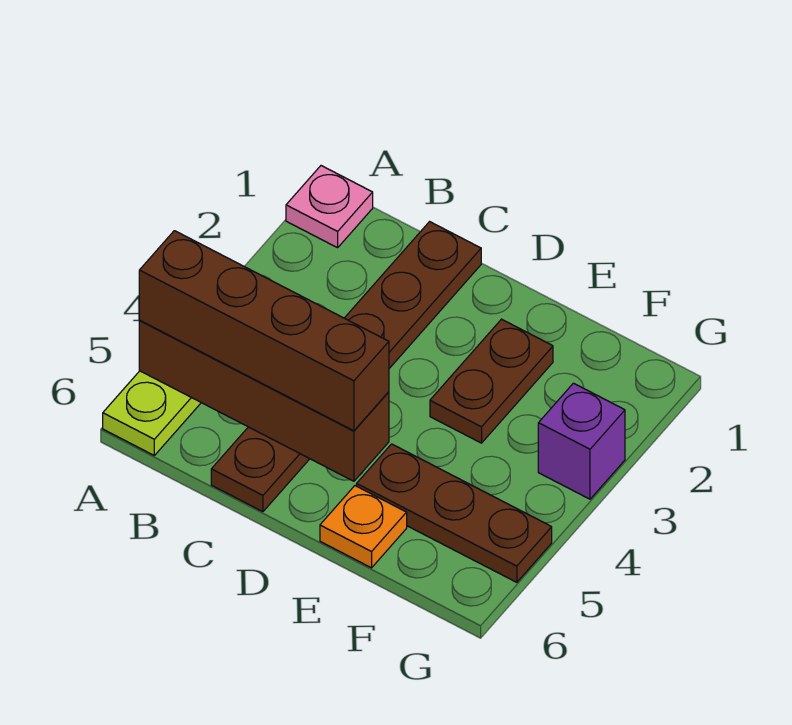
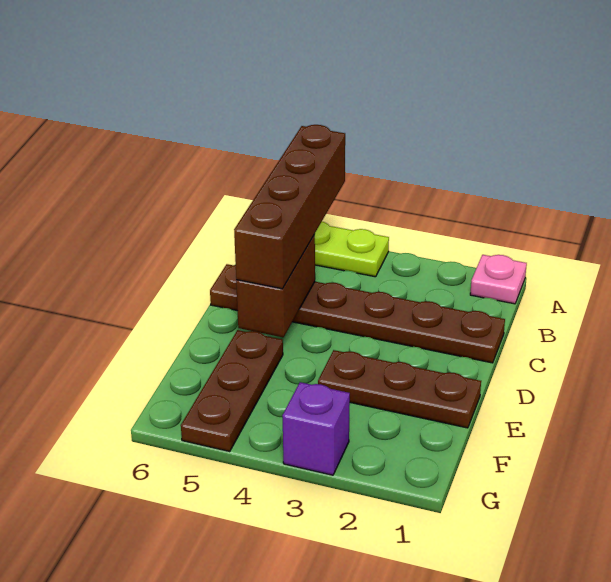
brown brick A5:D5 level 2 -> brown brick C5:D5 level 2
brown plate E2:E3 level 1 -> brown plate E1:E3 level 1
orange plate E6 level 1 -> none

